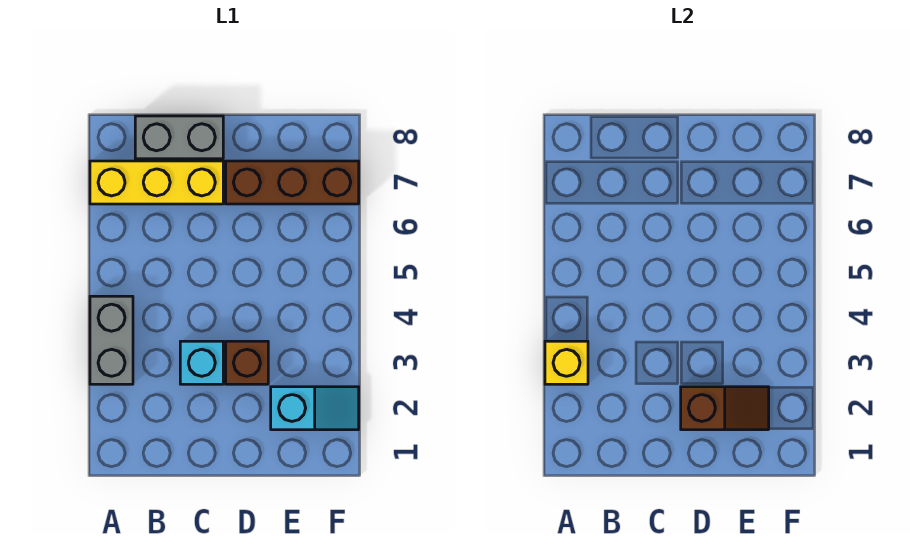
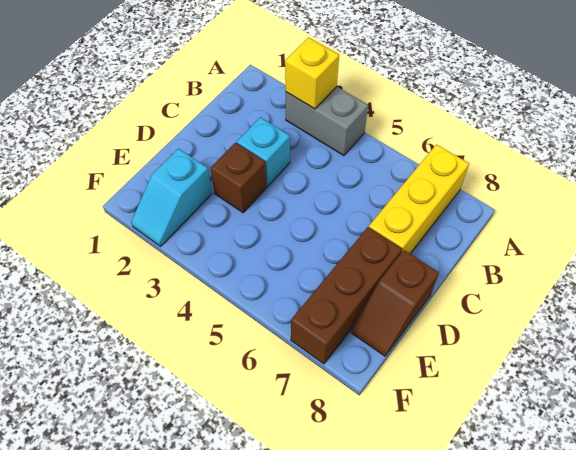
grey brick B8:C8 level 1 -> none
brown slope D2:E2 level 2 top D -> brown slope D8:E8 level 1 top D

